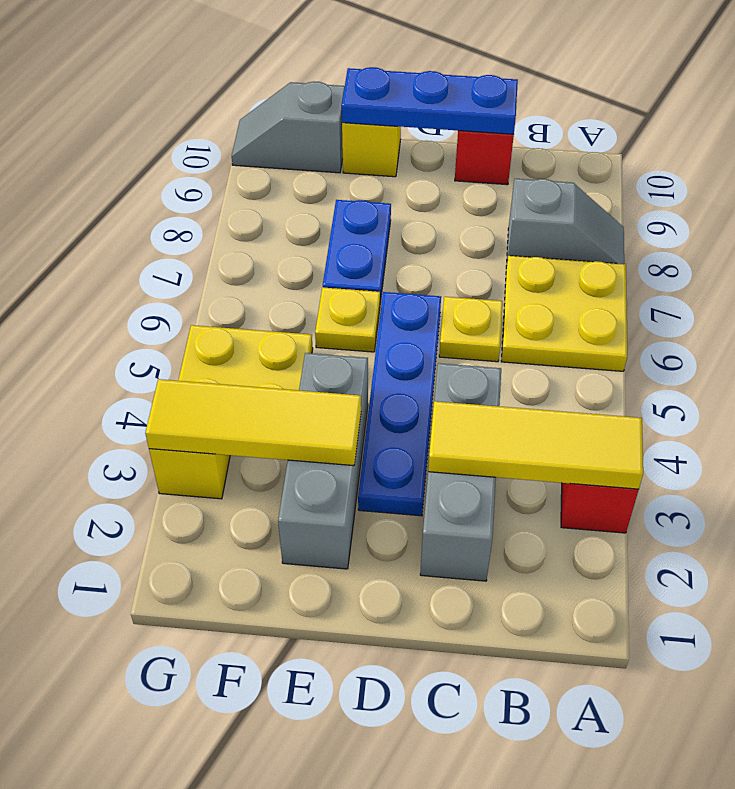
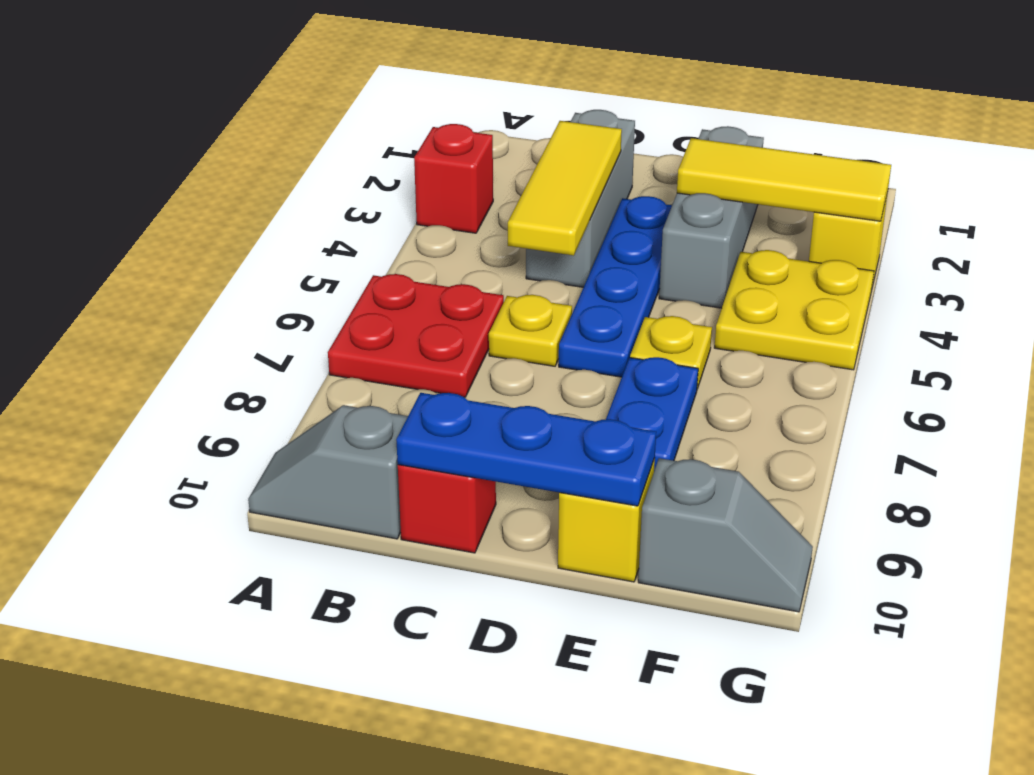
yellow tile A3:C3 level 2 -> yellow tile C3:C5 level 2
yellow plate A6:B7 level 1 -> red plate A6:B7 level 1
grey slope A8:B8 level 1 top B -> grey slope A10:B10 level 1 top B

